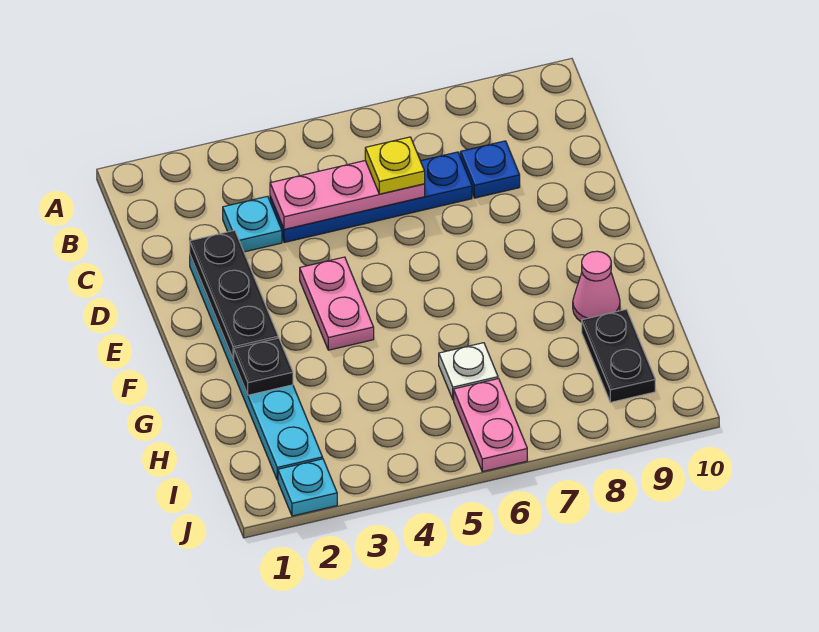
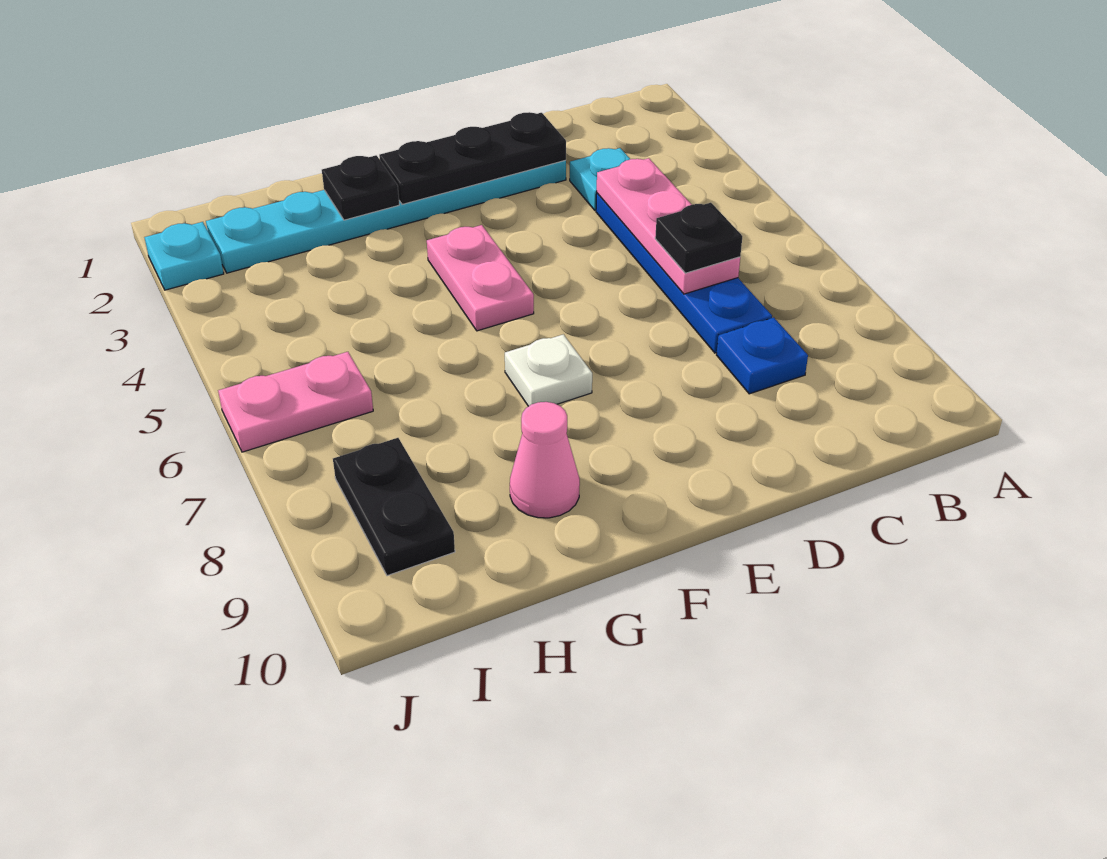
yellow plate C6 level 3 -> black plate C6 level 3
pink plate E4:F4 level 1 -> pink plate F4:F5 level 1
white plate H6 level 1 -> white plate F7 level 1
black plate H9:I9 level 1 -> black plate I8:I9 level 1

